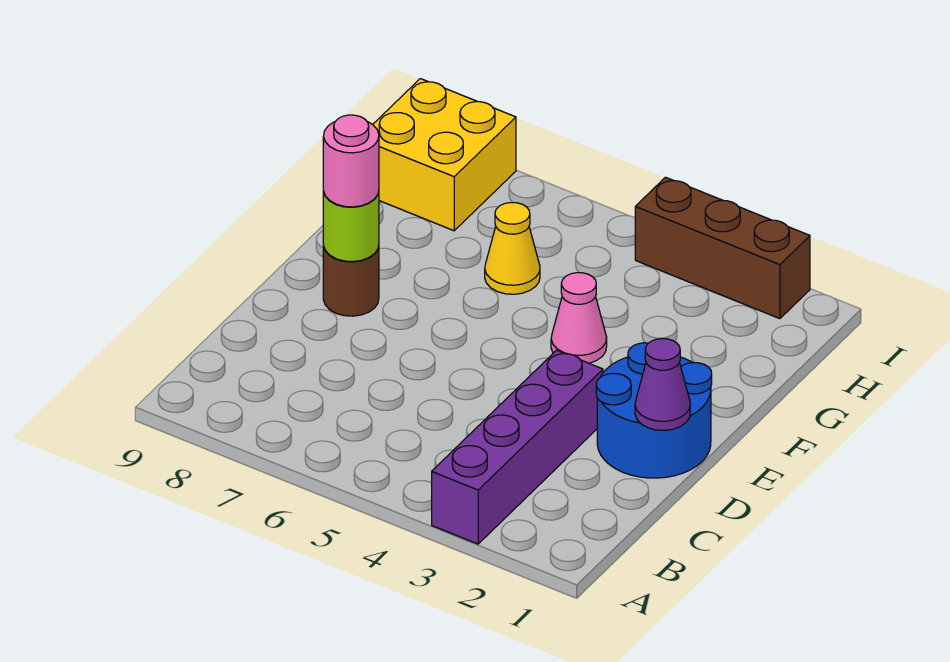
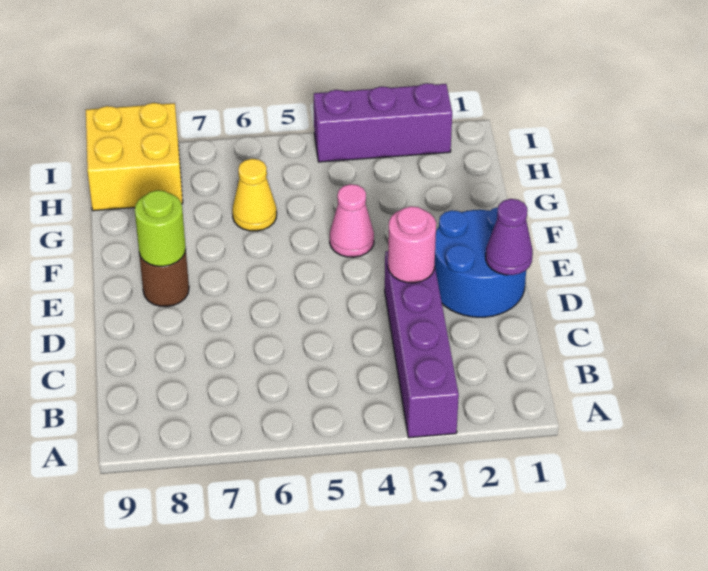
pink round brick E8 level 3 -> pink round brick D3 level 2
brown brick I2:I4 level 1 -> purple brick I2:I4 level 1

